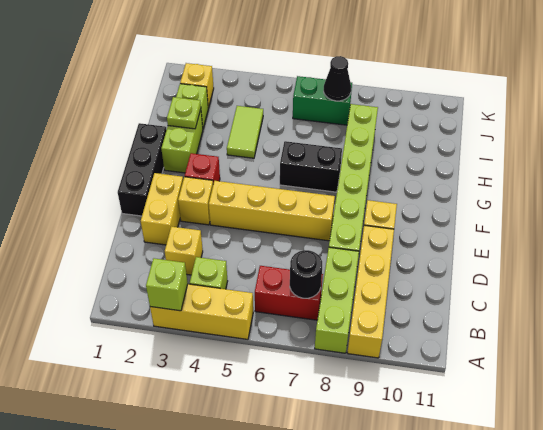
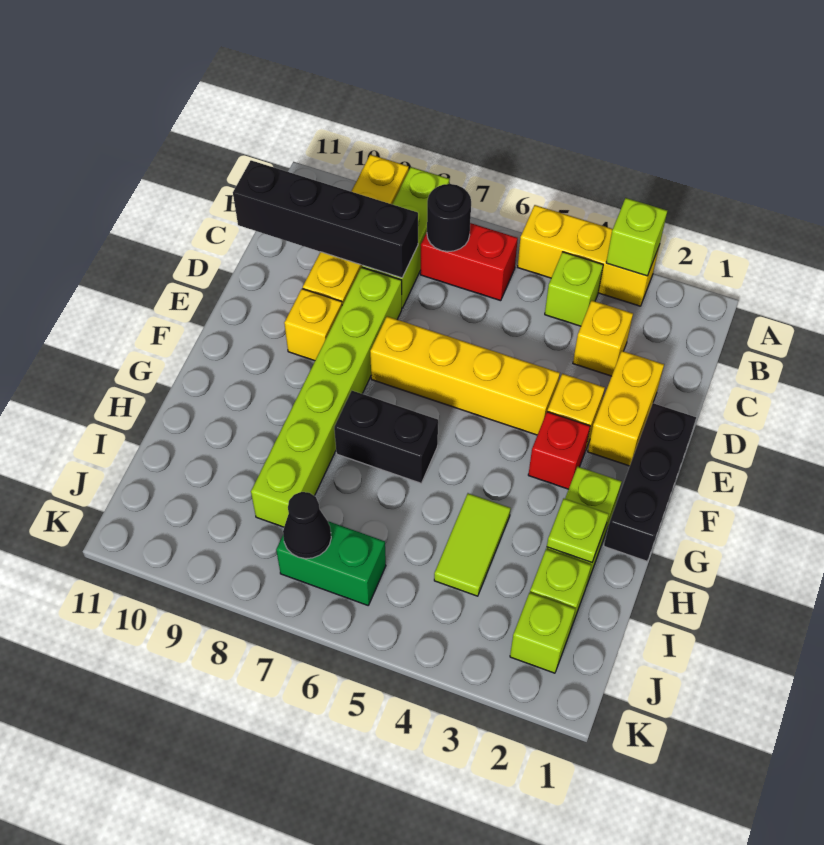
none -> black brick C8:C11 level 2
yellow brick J2 level 1 -> lime brick J2 level 1

